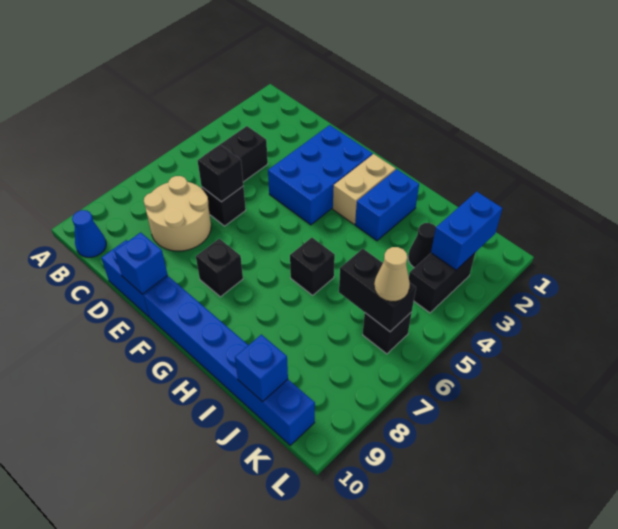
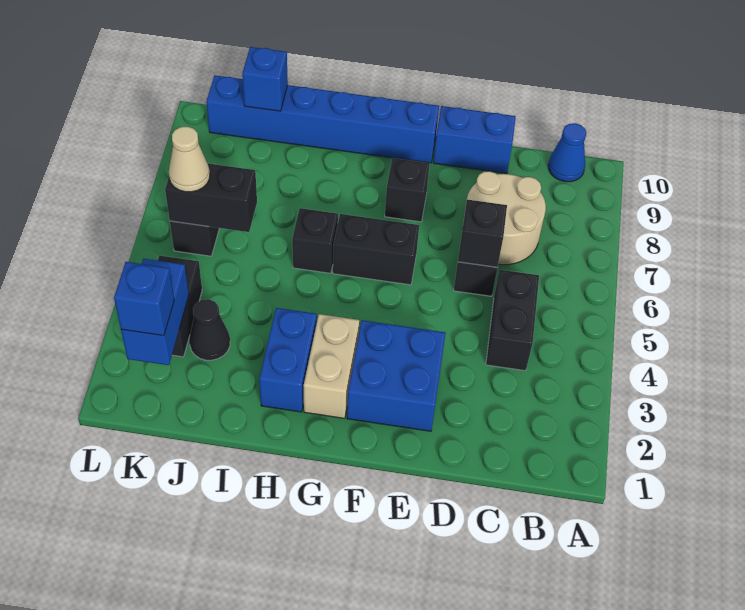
blue brick E2:F4 level 1 -> blue brick E2:F3 level 1
blue brick E10 level 2 -> blue brick K2 level 3
none -> black brick F6:G6 level 1

